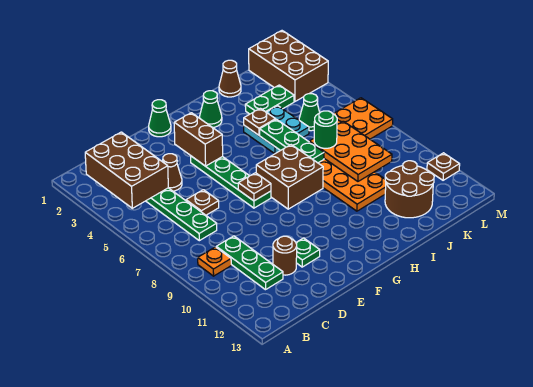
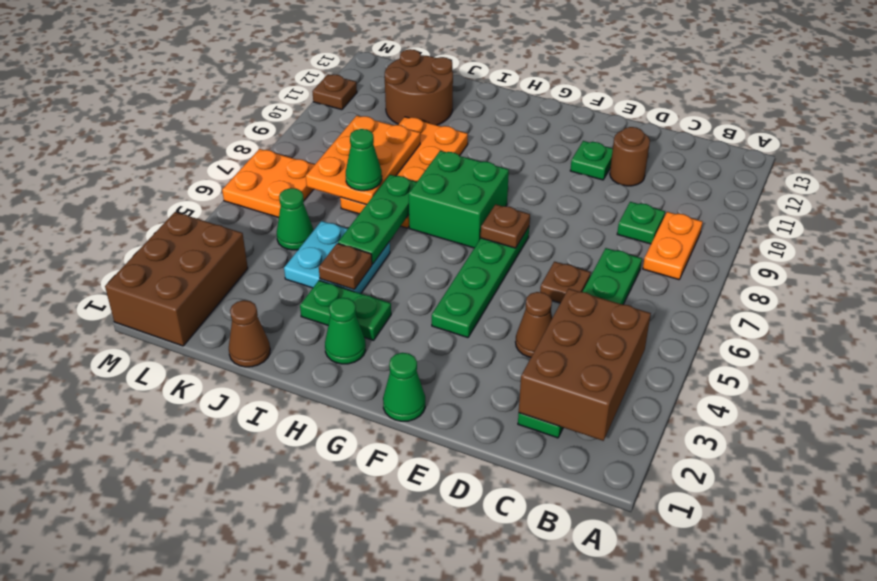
orange plate B9 level 1 -> orange plate B8:B9 level 1
green plate C9:C11 level 1 -> green plate C9 level 1
brown brick F3:F4 level 2 -> none
brown brick G7:H8 level 1 -> green brick G7:H8 level 1
green plate J3:K3 level 1 -> green plate H3:I3 level 1
green round brick J7 level 3 -> green cone J7 level 3

